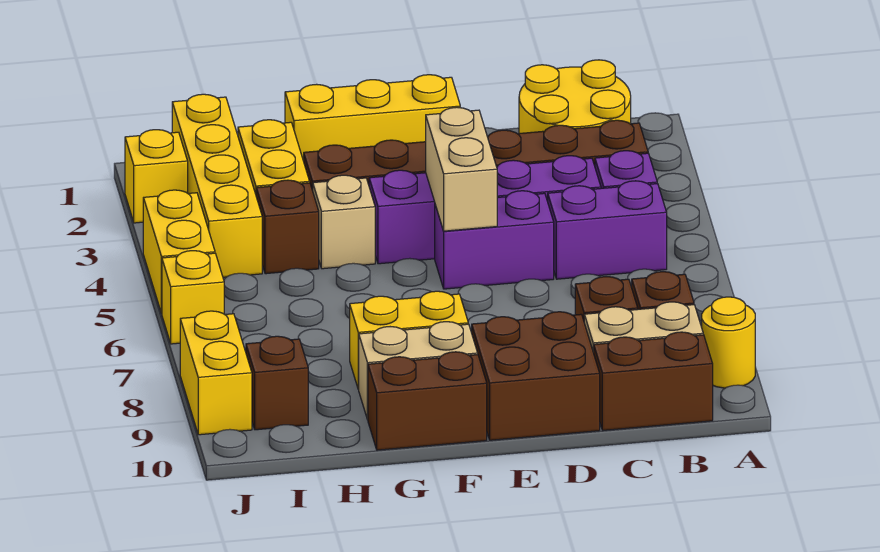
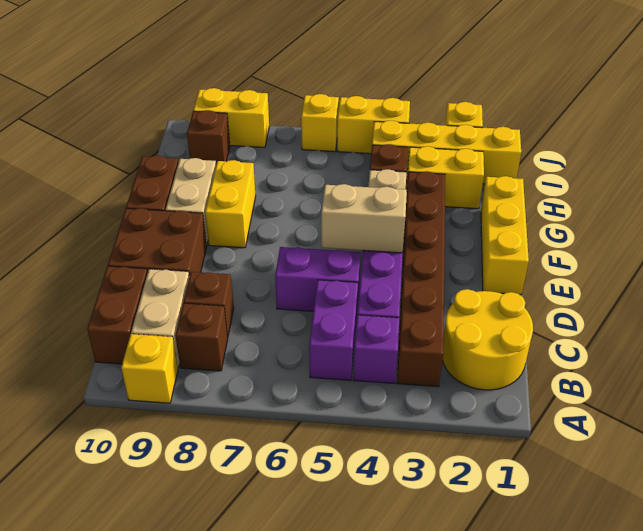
yellow round brick A9 level 1 -> yellow brick A9 level 1
purple brick D5:E5 level 1 -> purple brick D5:D6 level 1

